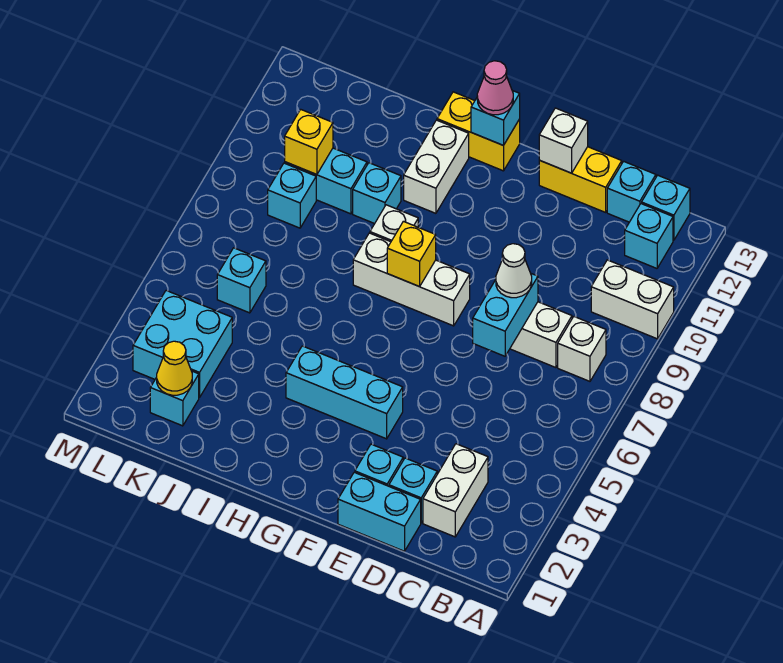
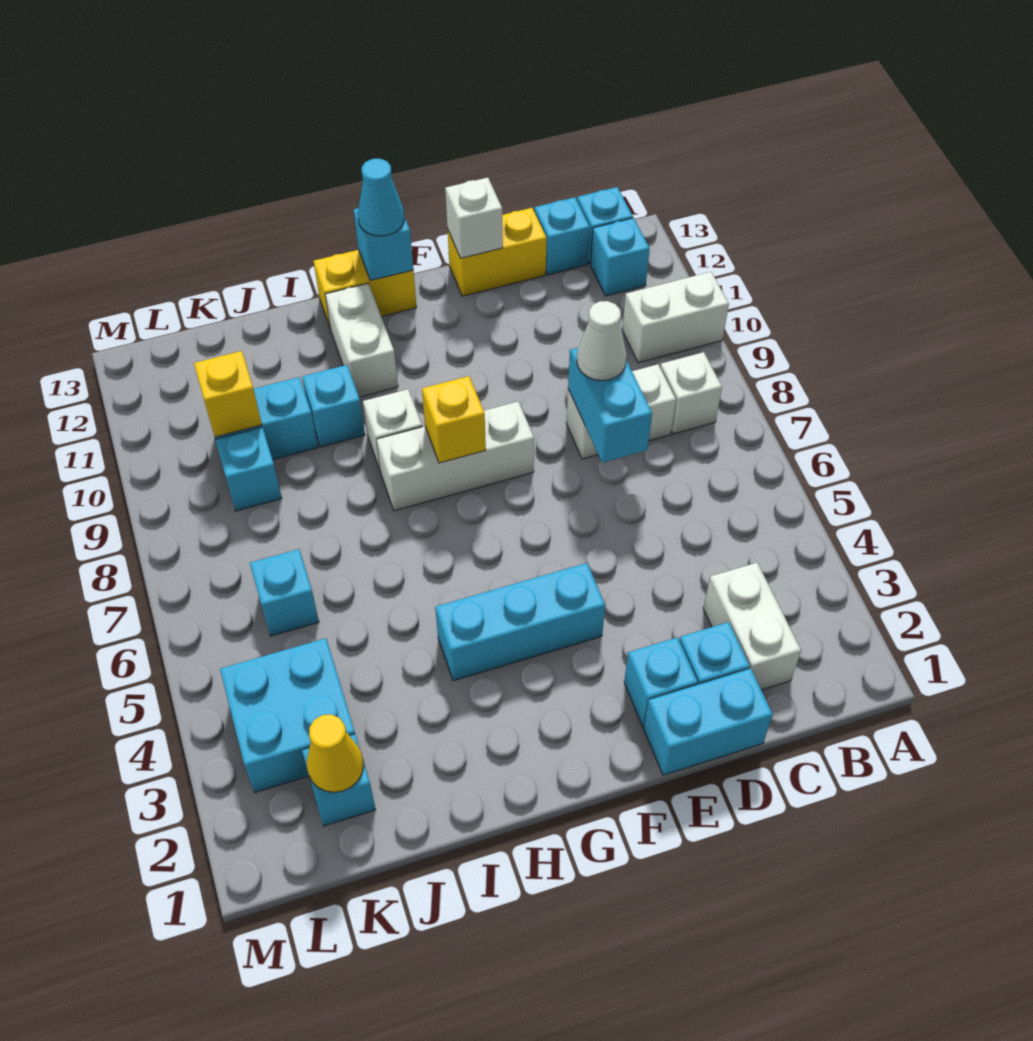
pink cone G13 level 3 -> cyan cone G13 level 3

